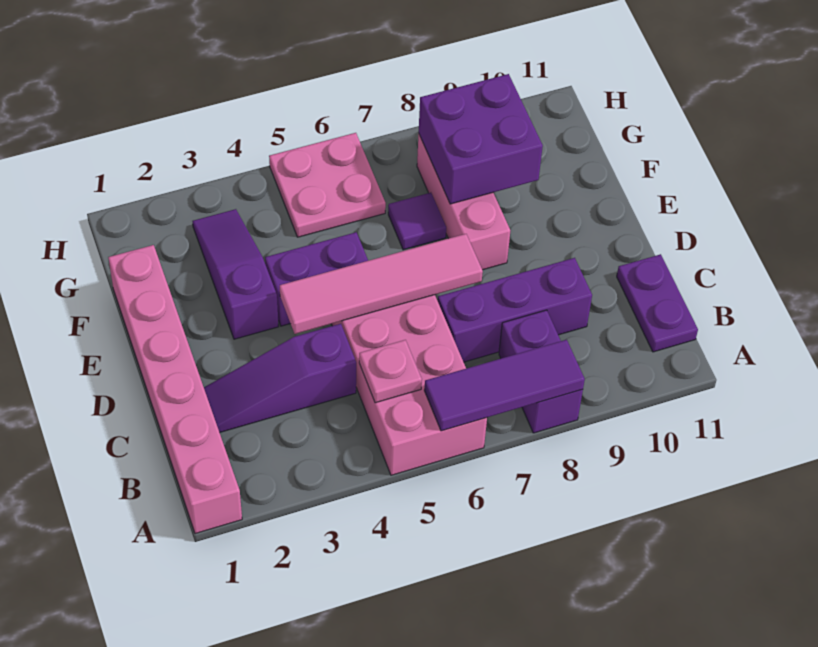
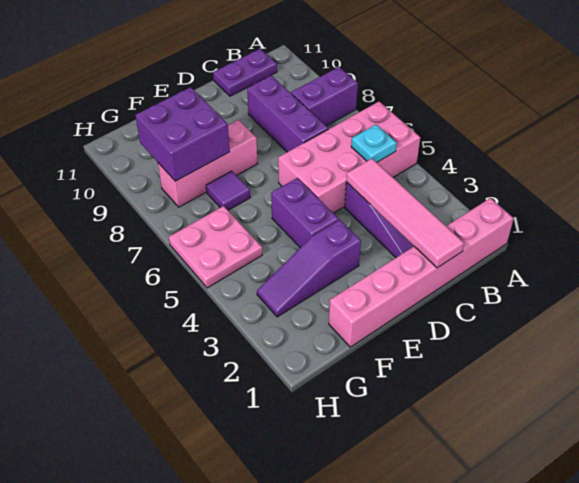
purple tile A6:A8 level 2 -> none
pink plate B5 level 2 -> cyan plate B5 level 2
pink tile D4:D7 level 2 -> pink tile C1:C4 level 2

